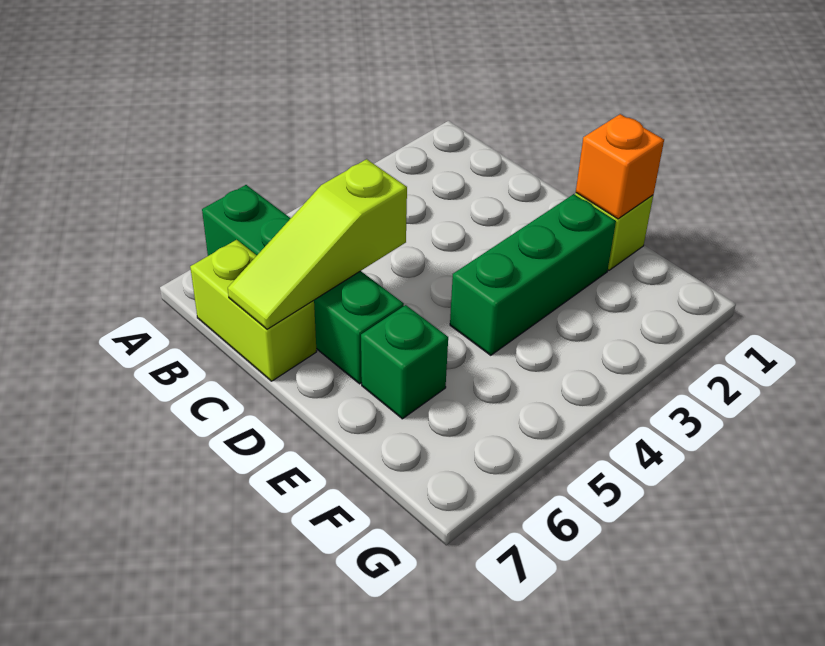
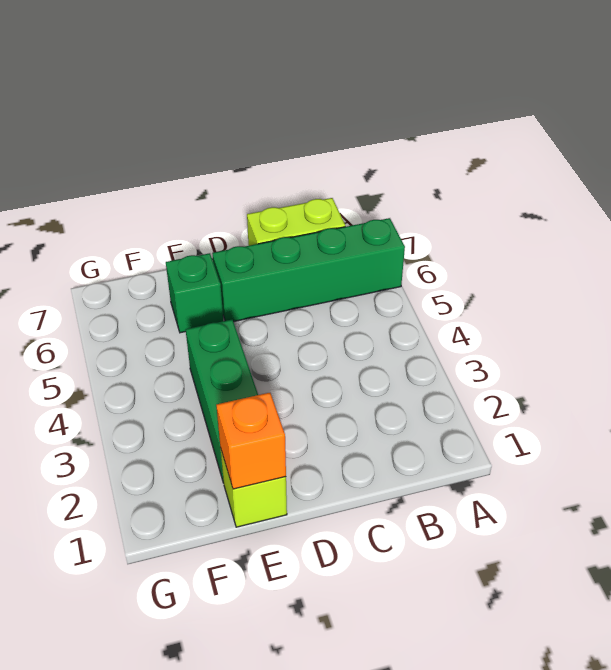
lime slope C5:C7 level 2 top 5 -> none

